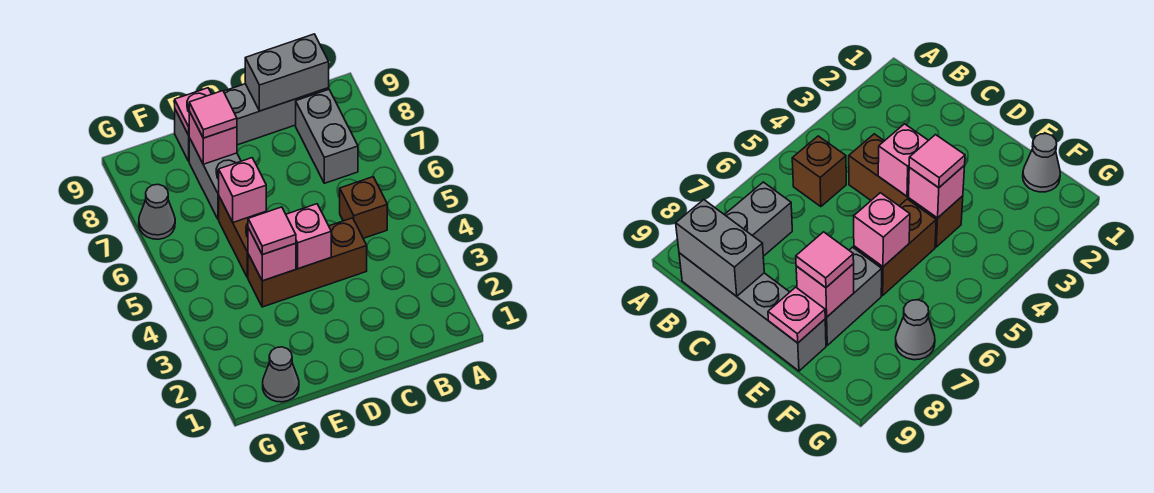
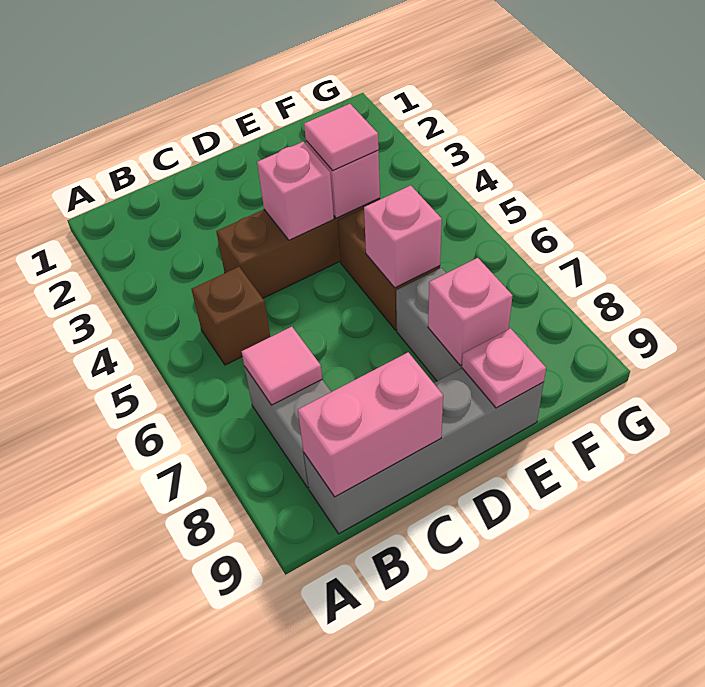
grey brick B9:C9 level 2 -> pink brick B9:C9 level 2
pink tile E8 level 3 -> pink tile B7 level 2
grey cone F1 level 1 -> none
grey cone G7 level 1 -> none

